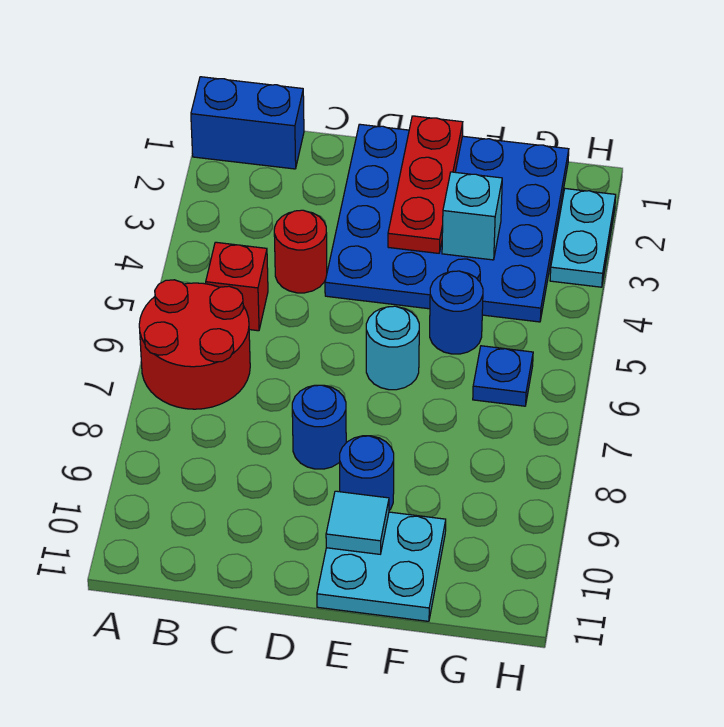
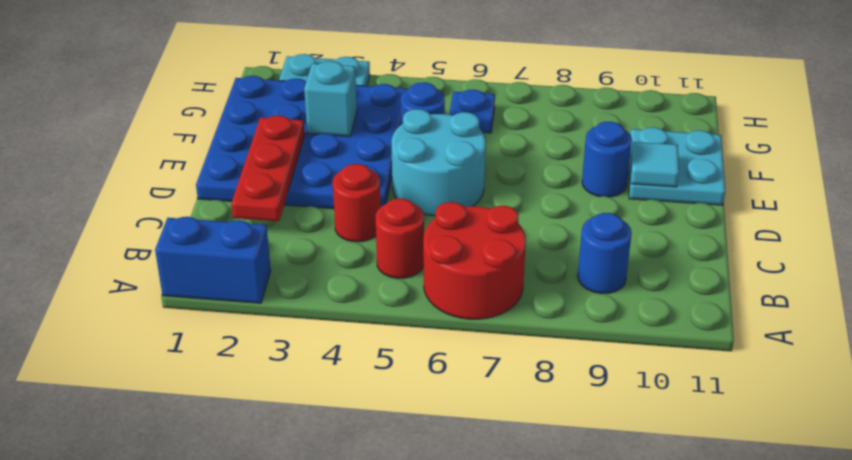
blue brick A1:B1 level 1 -> blue brick A1:A2 level 1
red brick B5 level 1 -> red round brick B5 level 1
blue round brick D8 level 1 -> blue round brick B9 level 1
red plate E1:E3 level 2 -> red plate C2:E2 level 2
cyan round brick E6 level 1 -> cyan round brick D5:E6 level 1

